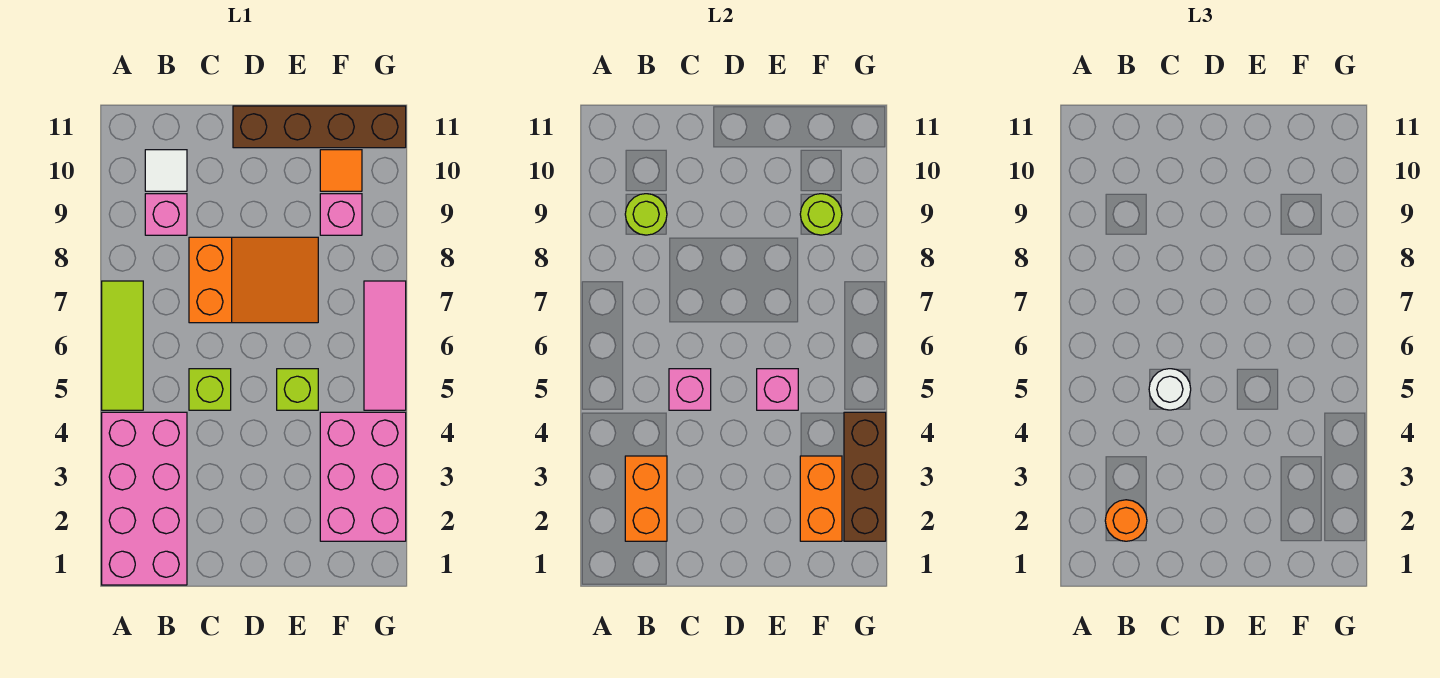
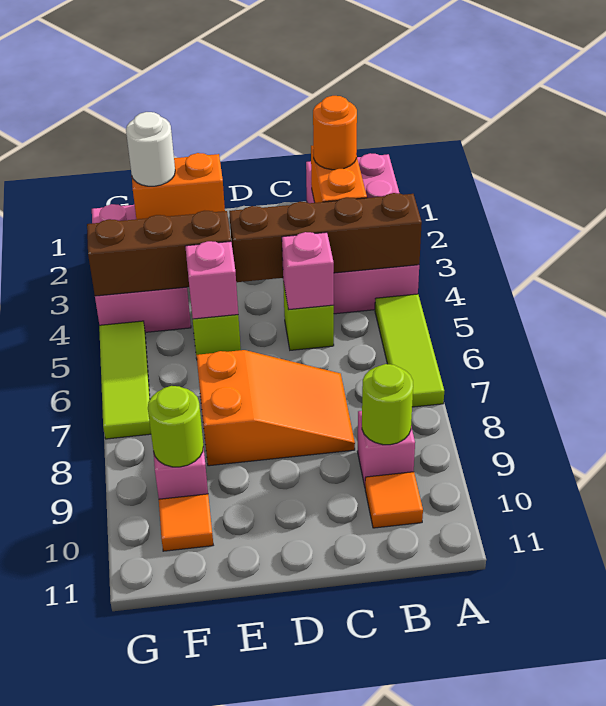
white tile B10 level 1 -> orange tile B10 level 1
white round brick C5 level 3 -> white round brick F2 level 3
orange slope C7:E8 level 1 top C -> orange slope C7:E8 level 1 top E
brown brick D11:G11 level 1 -> brown brick A4:D4 level 2
orange brick F2:F3 level 2 -> orange brick E2:F2 level 2
brown brick G2:G4 level 2 -> brown brick E4:G4 level 2
pink tile G5:G7 level 1 -> lime tile G5:G7 level 1

